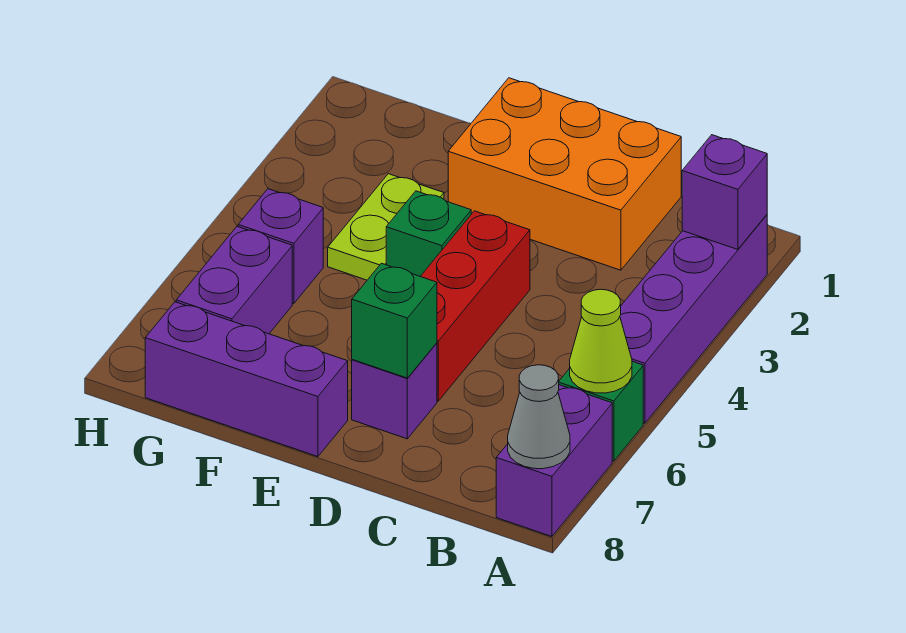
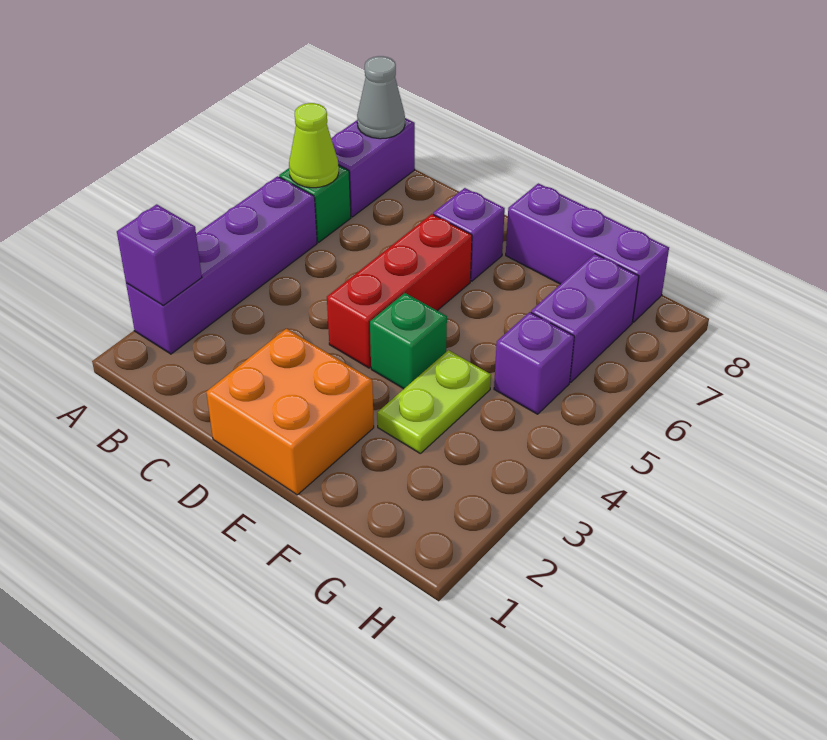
orange brick C1:E2 level 1 -> orange brick D1:E2 level 1
green brick D7 level 2 -> none

